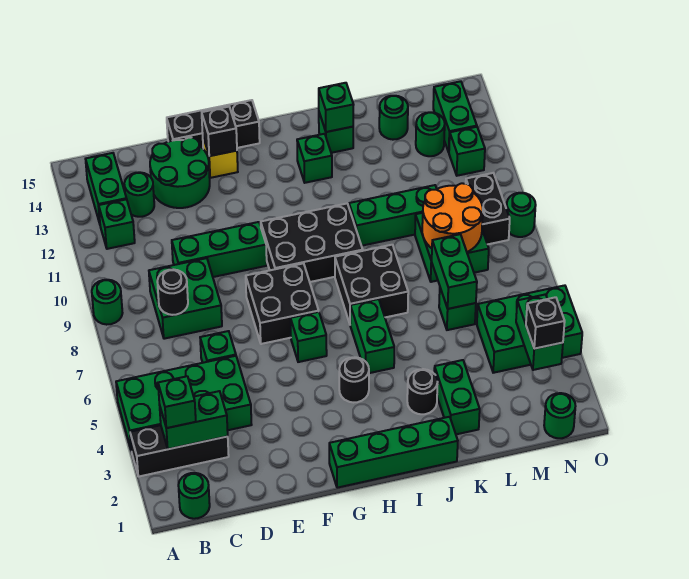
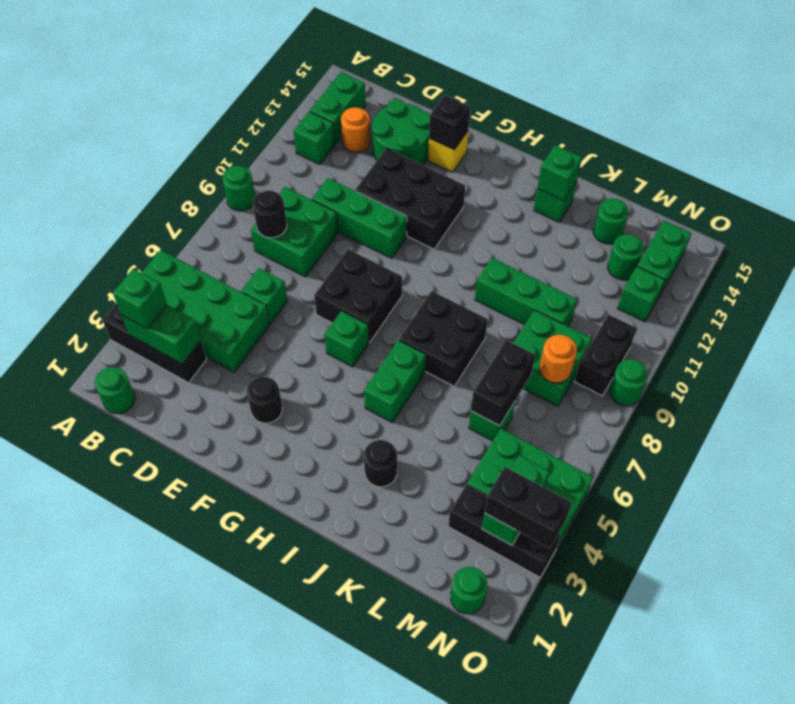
green round brick C13 level 1 -> orange round brick C13 level 1
black brick E15:G15 level 1 -> black brick M3:O3 level 1
green brick G1:J1 level 1 -> none
black brick G9:I10 level 1 -> black brick E11:G12 level 1
black round brick H4 level 1 -> black round brick F3 level 1
green brick I13 level 1 -> none
green brick K2:K3 level 1 -> none
green brick L6:L7 level 2 -> black brick L6:L7 level 2
orange round brick L8:M9 level 2 -> orange round brick M8 level 2
black brick N3 level 3 -> black brick N3:O3 level 3

